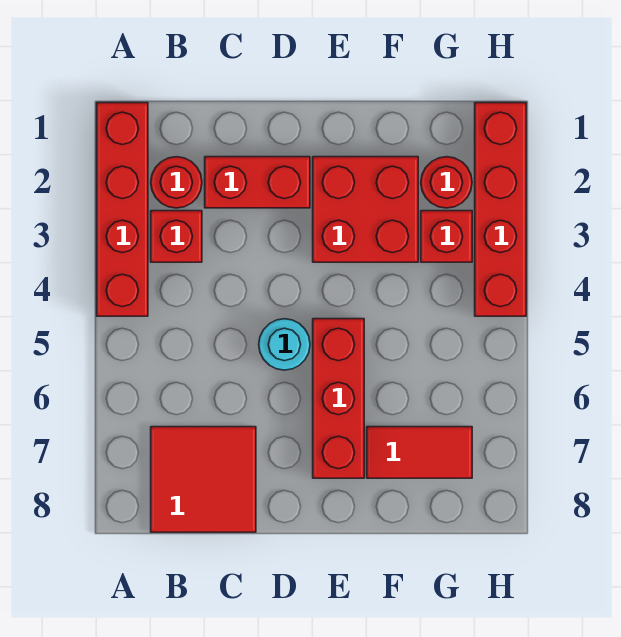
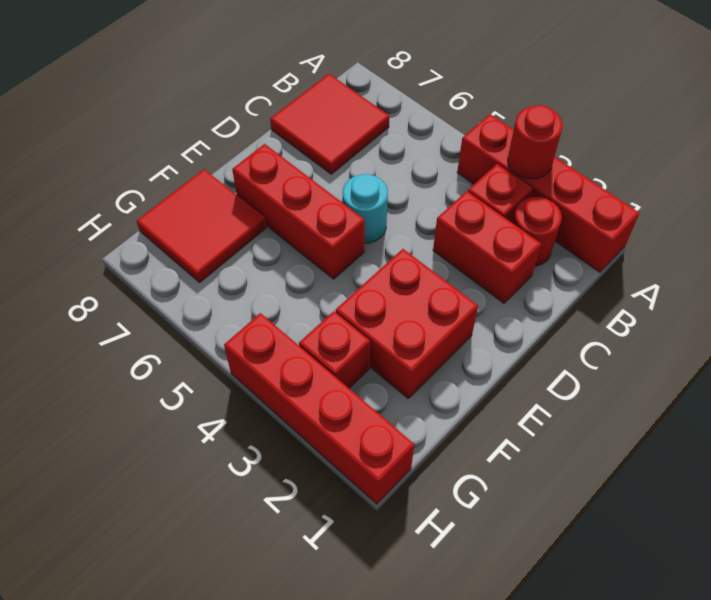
red brick C2:D2 level 1 -> red brick C2:C3 level 1
red tile F7:G7 level 1 -> red tile F7:G8 level 1
red round brick G2 level 1 -> red round brick A3 level 2

